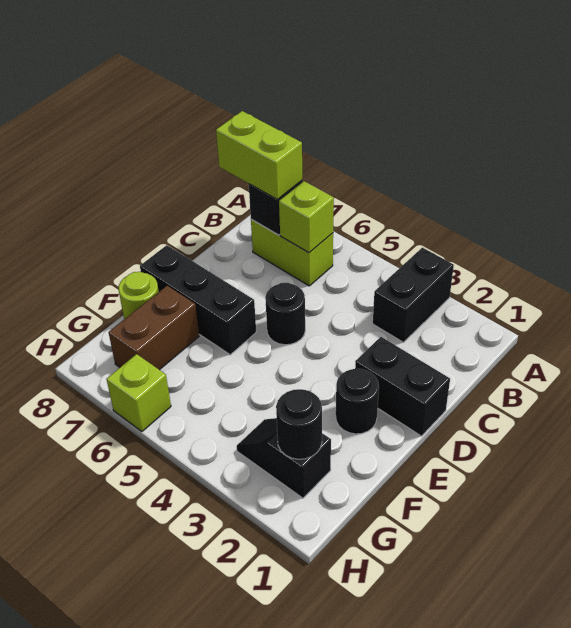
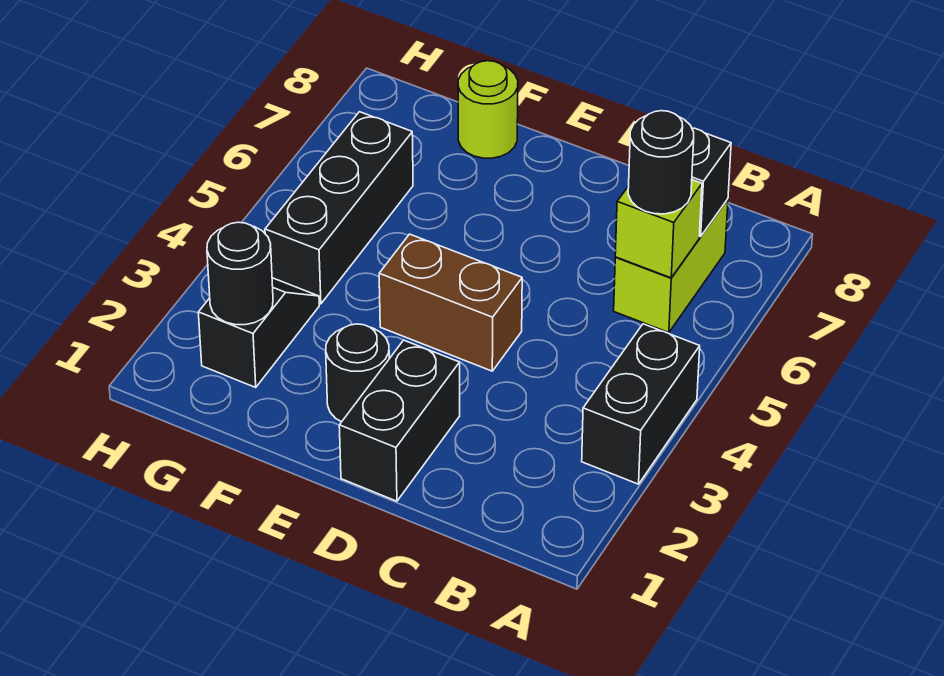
black brick A3:B3 level 1 -> black brick A3:A4 level 1
lime brick B7:B8 level 3 -> none
black round brick D5 level 1 -> black round brick B6 level 3
black brick E6:E8 level 1 -> black brick G4:G6 level 1
brown brick F7:G7 level 1 -> brown brick D4:E4 level 1
lime brick H6 level 1 -> none

